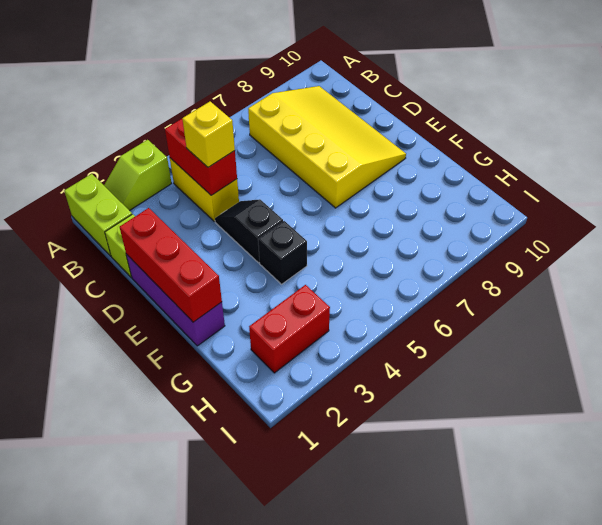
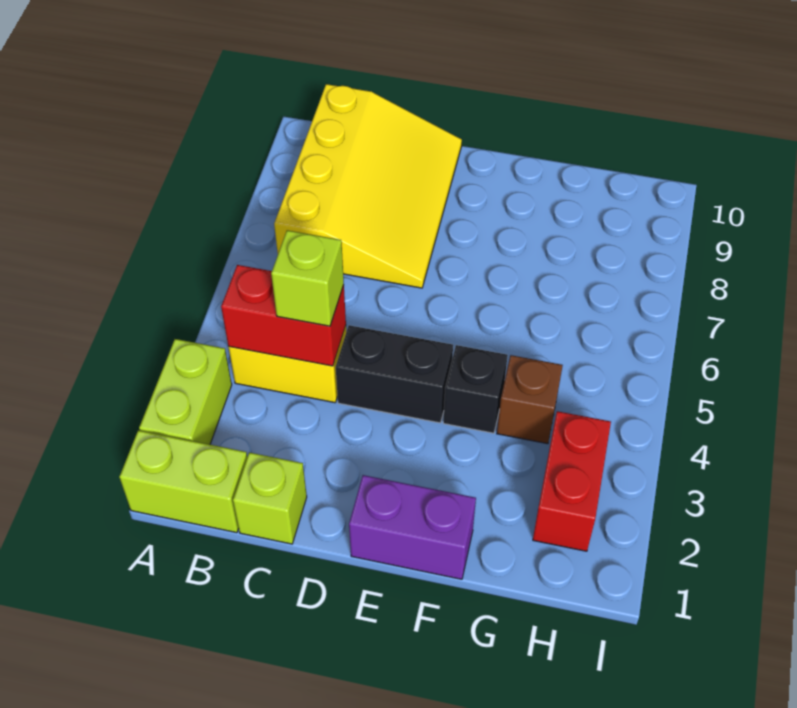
lime slope A2:A3 level 1 top 3 -> lime brick A2:A3 level 1
yellow slope B7:E9 level 1 top 7 -> yellow slope B7:D10 level 1 top B
yellow brick C4 level 3 -> lime brick C4 level 3
purple brick D1:F1 level 1 -> purple brick E1:F1 level 1
red brick D1:F1 level 2 -> none
black slope D4:E4 level 1 top E -> black brick D4:E4 level 1
none -> brown brick G4 level 1

